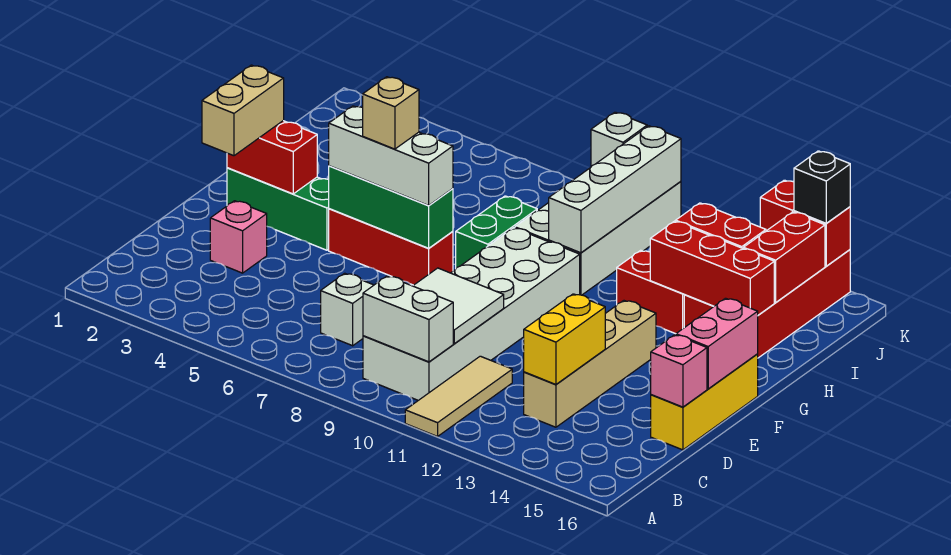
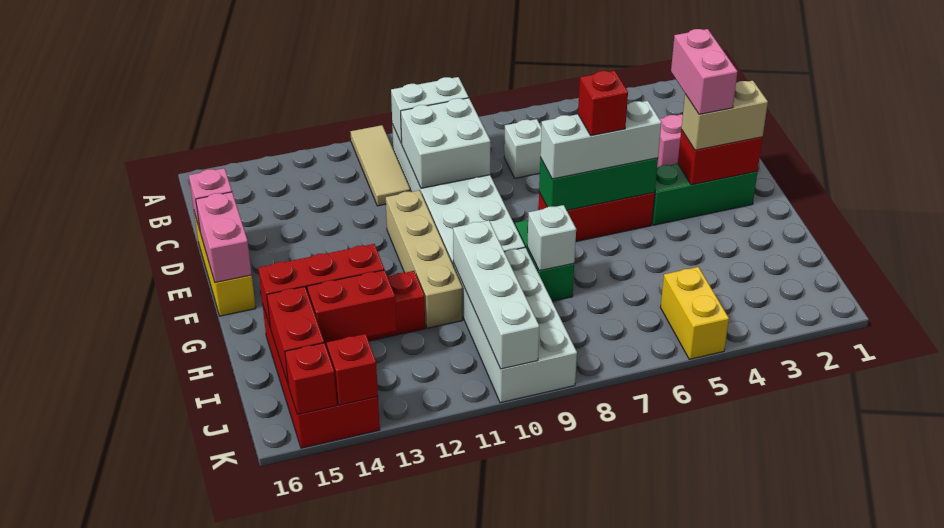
white tile C9:D10 level 2 -> white brick C9:D10 level 2
tan brick C13:F13 level 1 -> tan brick E11:H11 level 1
yellow brick C13:D13 level 2 -> yellow brick J5:K5 level 1
tan brick E2:F2 level 3 -> tan brick F2:F3 level 3
none -> pink brick E3:F3 level 4
tan brick F6 level 4 -> red brick F6 level 4
white brick K9 level 2 -> white brick H8 level 2
black brick K15 level 3 -> none

